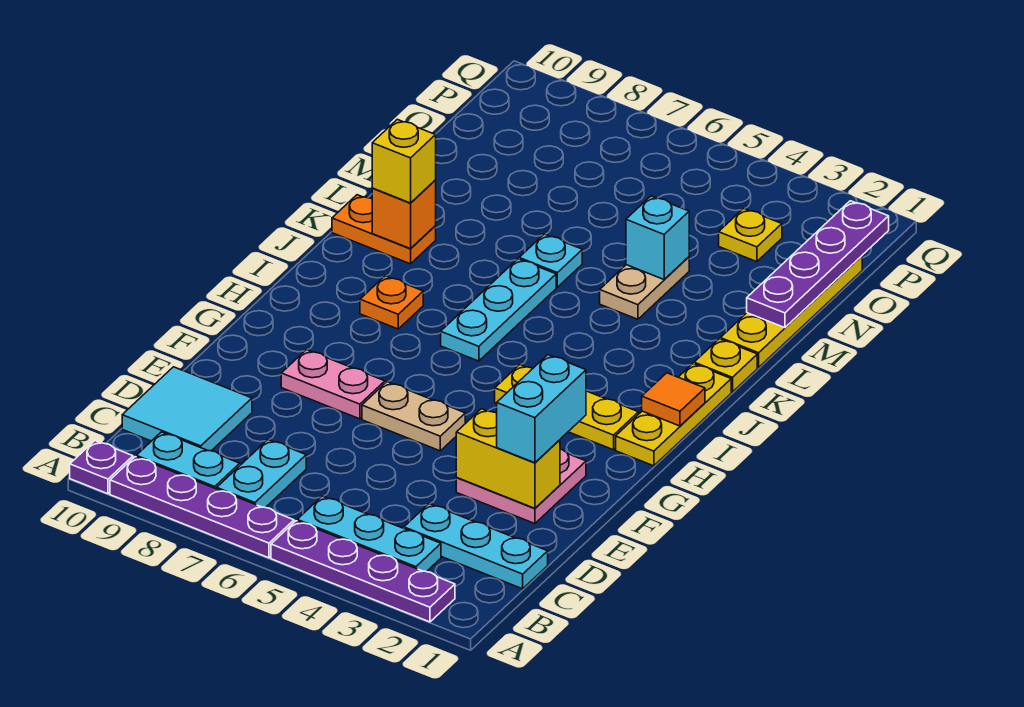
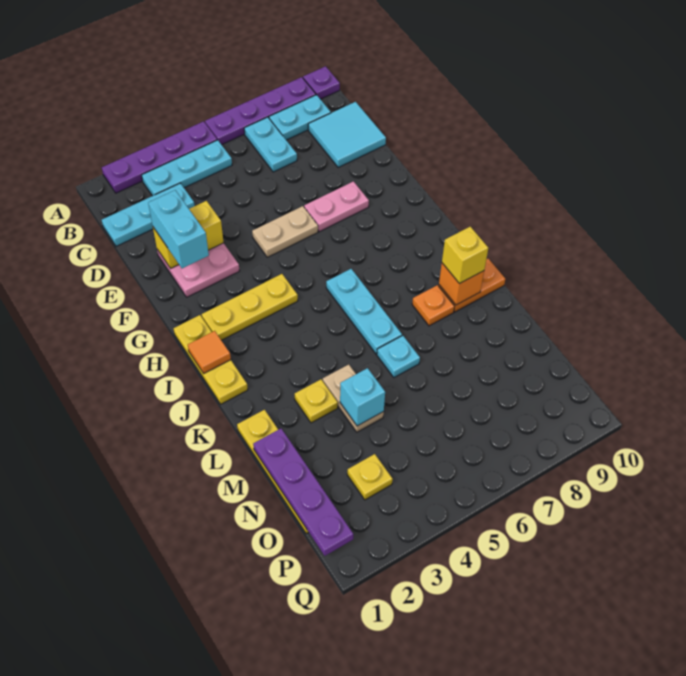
orange plate I8 level 1 -> orange plate K8 level 1
yellow plate K1 level 1 -> yellow plate L3 level 1

